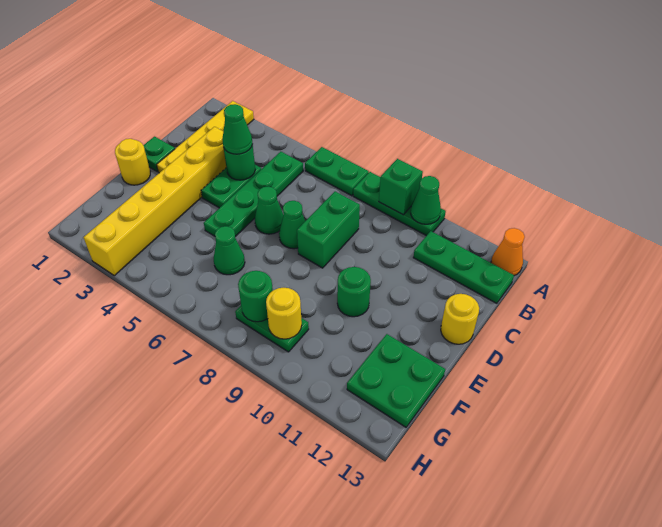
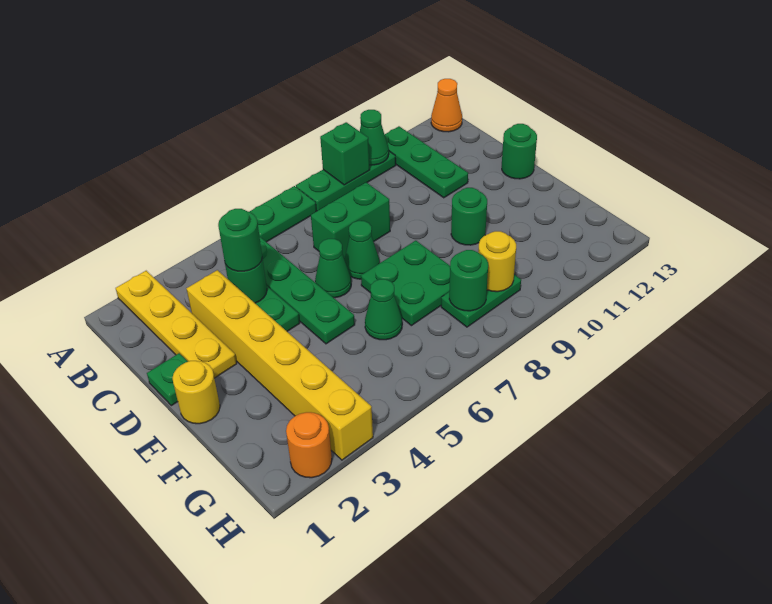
green plate B11:B13 level 1 -> green plate A11:C11 level 1
green cone C4 level 3 -> green round brick C4 level 3
green brick C8:D8 level 1 -> green brick C7:C8 level 1
yellow round brick D13 level 1 -> green round brick D13 level 1
green plate F12:G13 level 1 -> green plate E7:F8 level 1
none -> orange round brick H2 level 1

